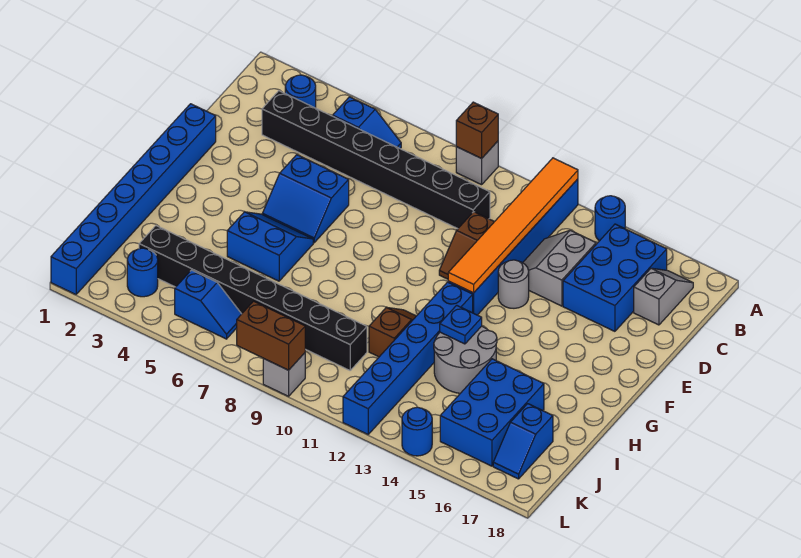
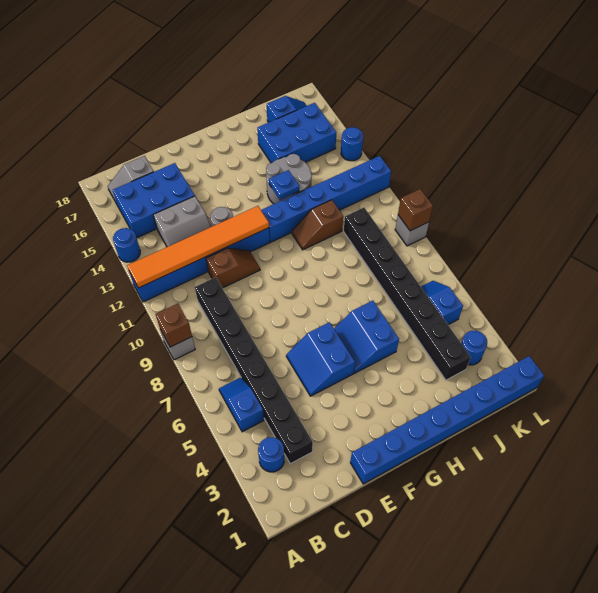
blue slope E5:F6 level 1 top E -> blue slope E5:F6 level 1 top F
brown brick L8:L9 level 2 -> brown brick L9 level 2

